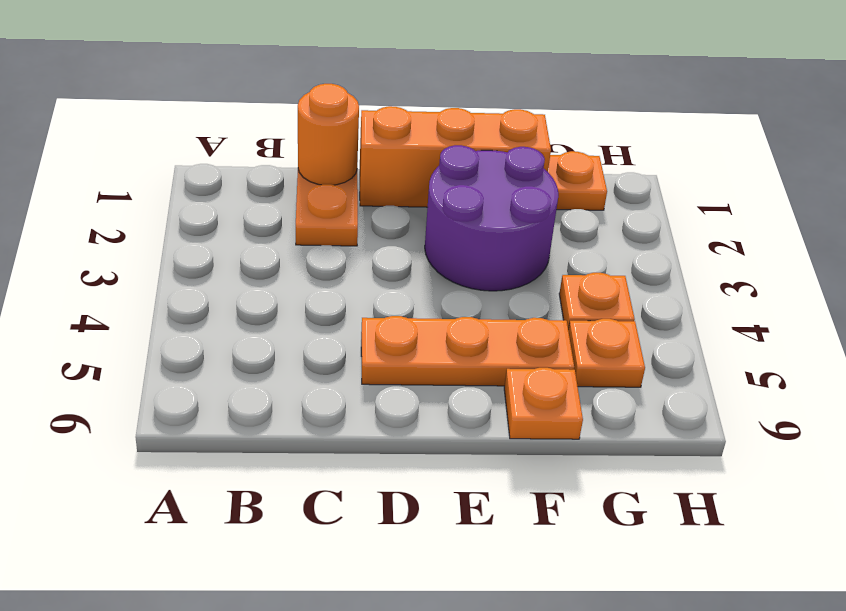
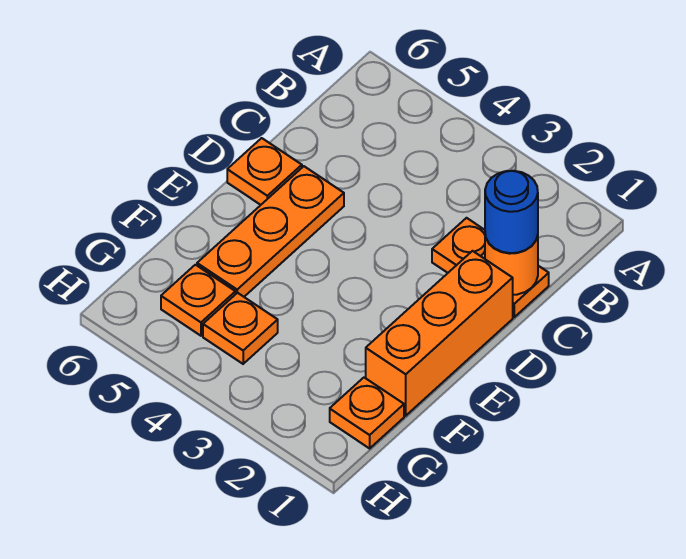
none -> blue round brick C1 level 3
purple round brick E2:F3 level 1 -> none
orange plate F6 level 1 -> orange plate D6 level 1

